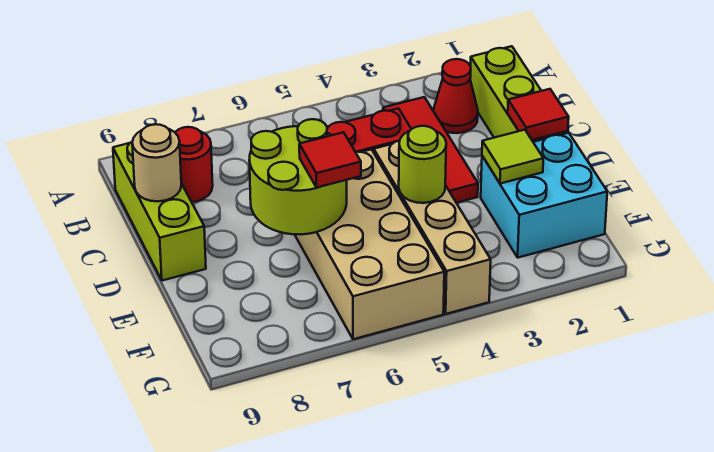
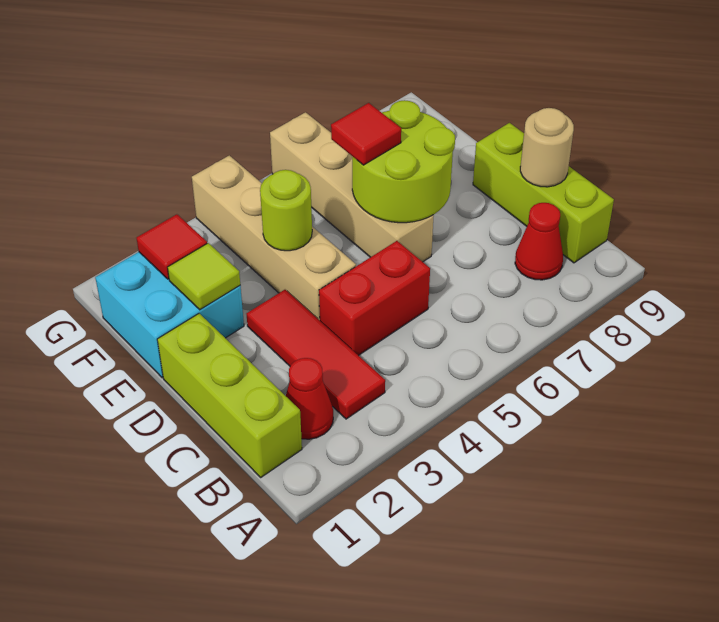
red round brick B8 level 1 -> red cone B8 level 1
red tile D1 level 2 -> red tile F2 level 2
tan brick D5:G6 level 1 -> tan brick D6:G6 level 1

